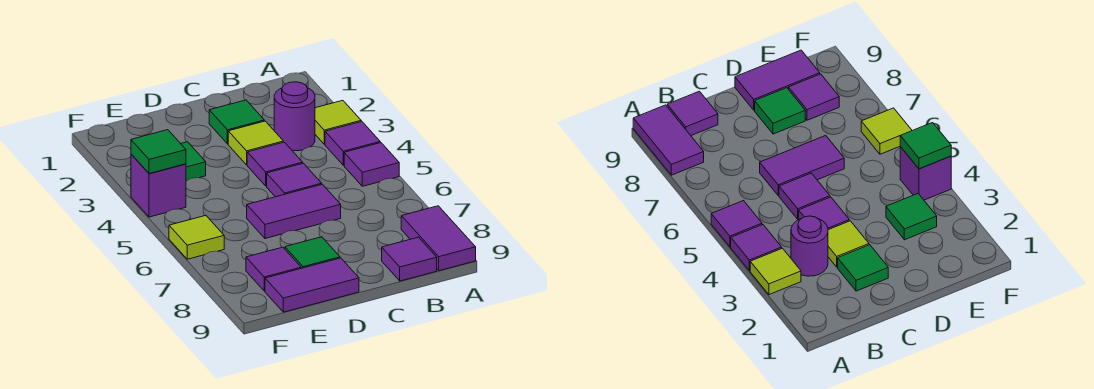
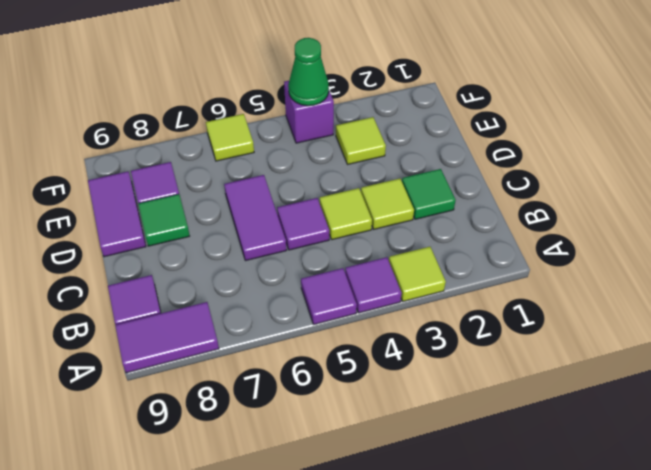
purple round brick B3 level 1 -> none
purple tile C4 level 1 -> lime tile C4 level 1
green tile E3 level 1 -> lime tile E3 level 1
green tile F4 level 2 -> green cone F4 level 2

